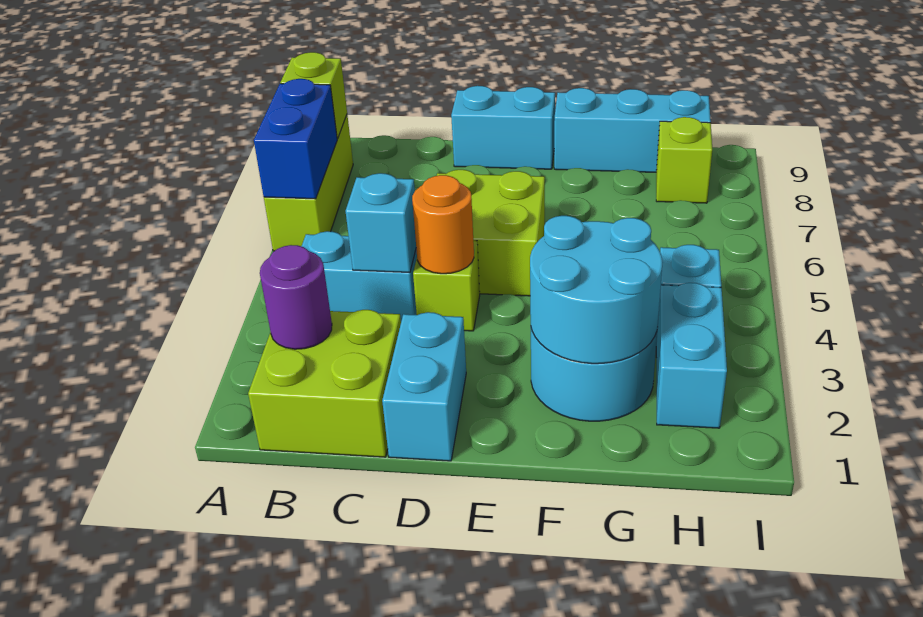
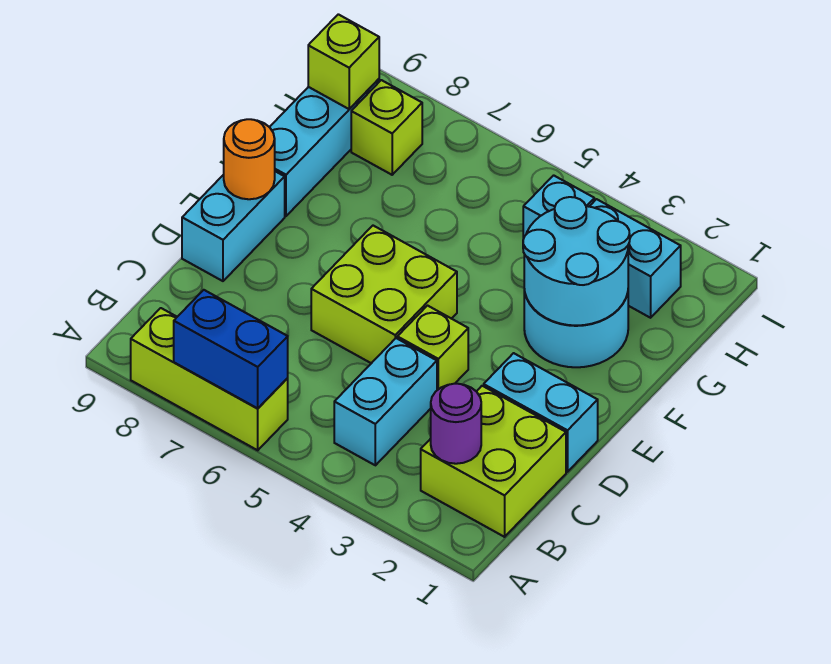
lime brick A8 level 2 -> lime brick H9 level 2
cyan brick C4 level 2 -> none
orange round brick D4 level 2 -> orange round brick E9 level 2

